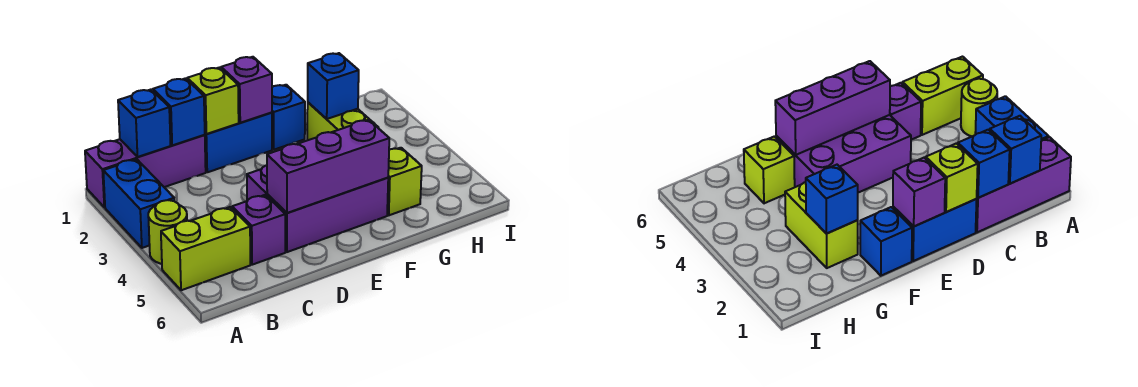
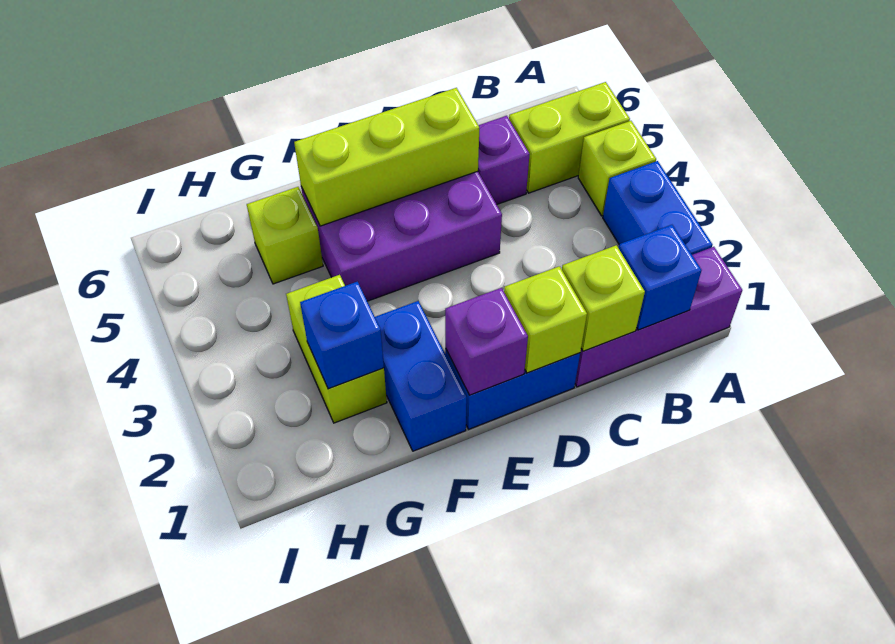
lime round brick A4 level 1 -> lime brick A4 level 1
blue brick C1 level 2 -> lime brick C1 level 2
purple brick D5:F5 level 2 -> lime brick D5:F5 level 2
blue brick F1 level 1 -> blue brick F1:F2 level 1

